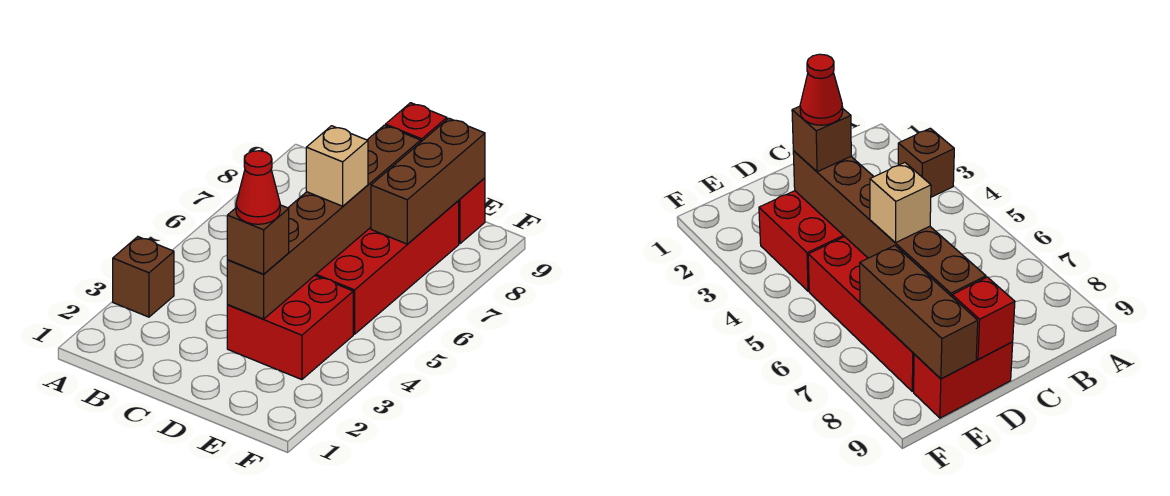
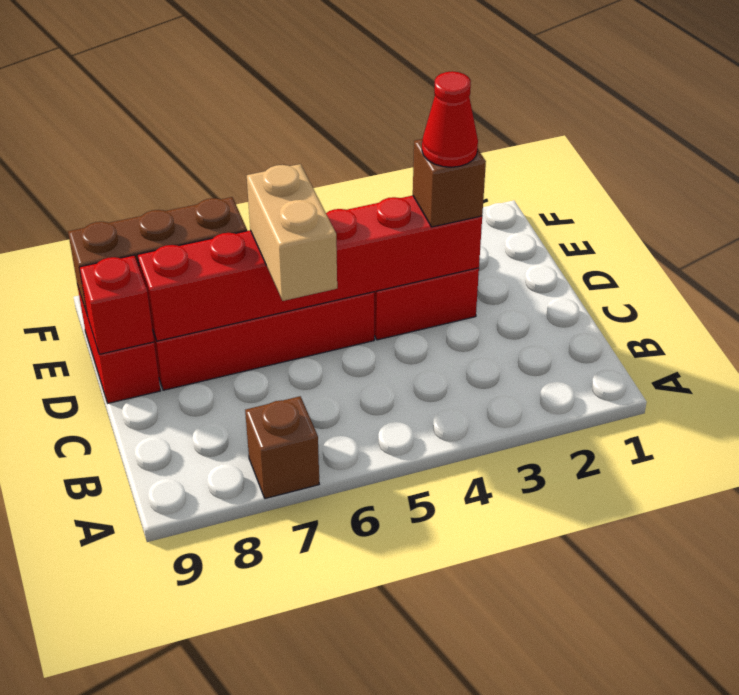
brown brick A3 level 1 -> brown brick A7 level 1
brown brick D3:D8 level 2 -> red brick D3:D8 level 2
tan brick D6 level 3 -> tan brick C6:D6 level 3

